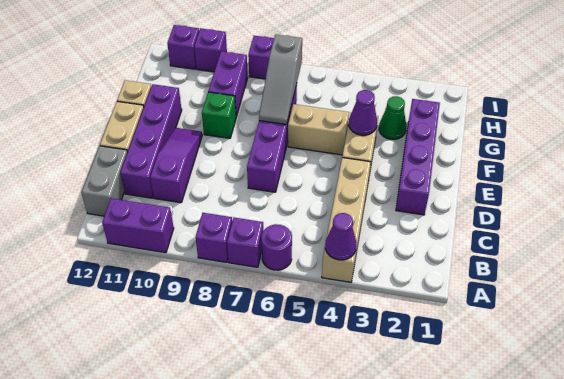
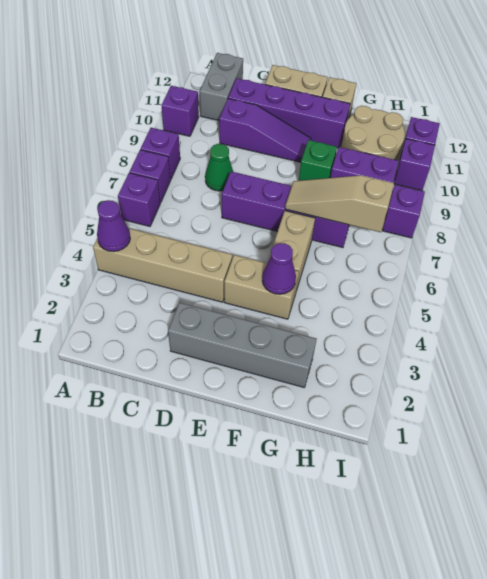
purple round brick A6 level 1 -> purple brick A6 level 1
purple brick A10:A11 level 1 -> purple brick A10 level 1
grey brick B12:C12 level 1 -> grey brick B11:B12 level 1
purple brick D2:G2 level 1 -> grey brick D2:G2 level 1
grey slope F7:H7 level 2 top H -> tan slope F7:H7 level 2 top H
green cone G3 level 1 -> green cone C8 level 1
none -> tan round brick G10:H11 level 1

